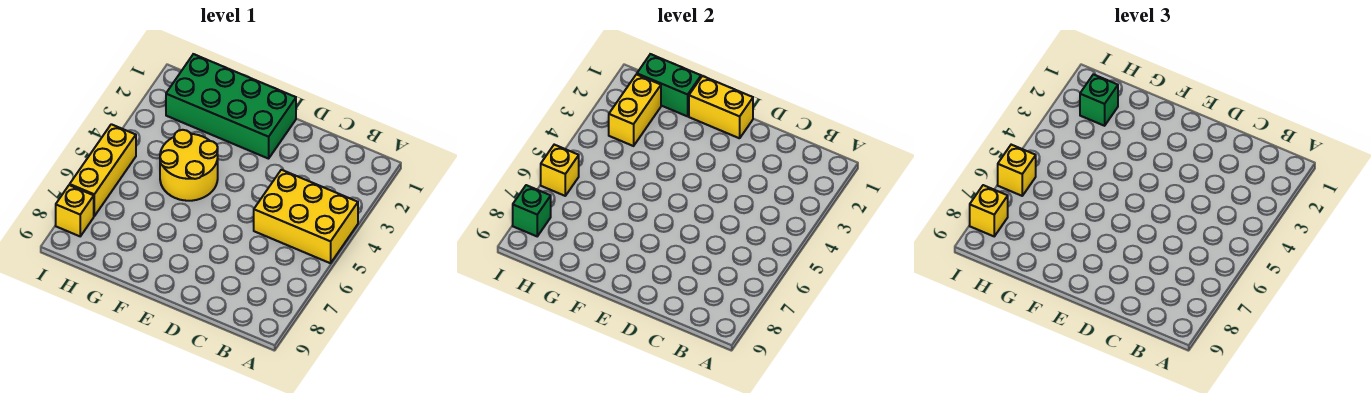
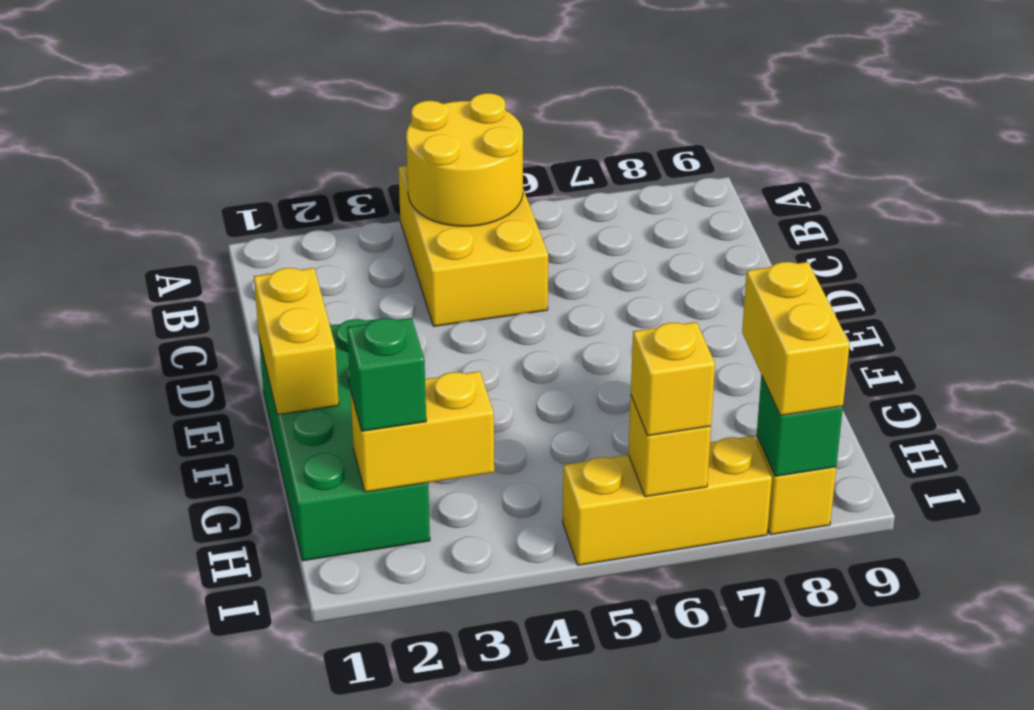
yellow round brick F4:G5 level 1 -> yellow round brick A4:B5 level 2
green brick G1:H1 level 2 -> none
yellow brick I8 level 3 -> yellow brick H8:I8 level 3

